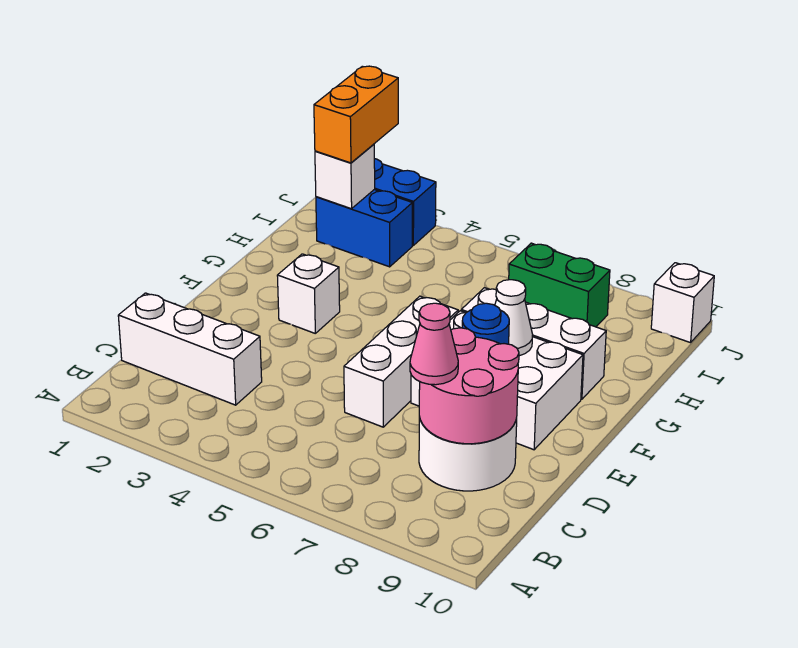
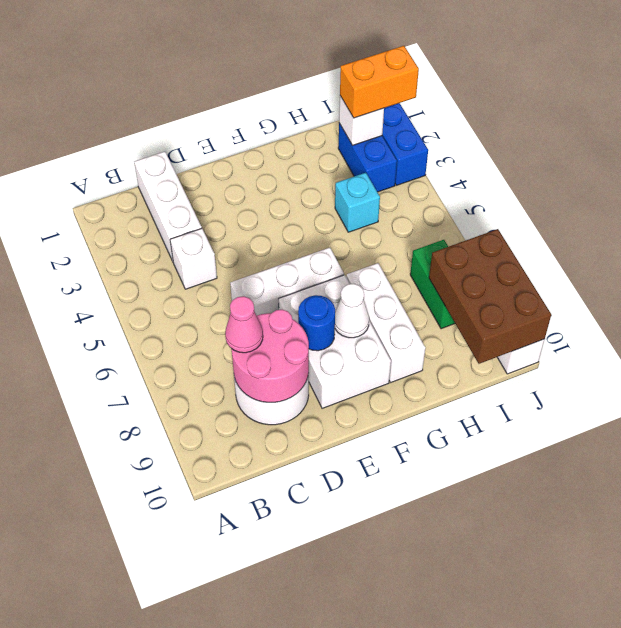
white brick F3 level 1 -> white brick C4 level 1
none -> cyan brick H4 level 1
none -> brown brick I8:J10 level 2

